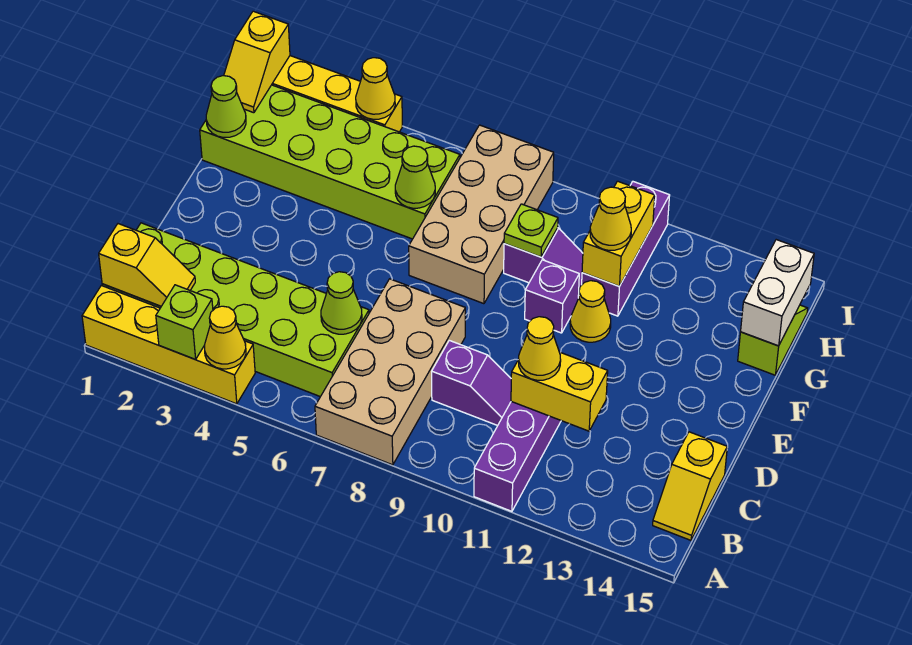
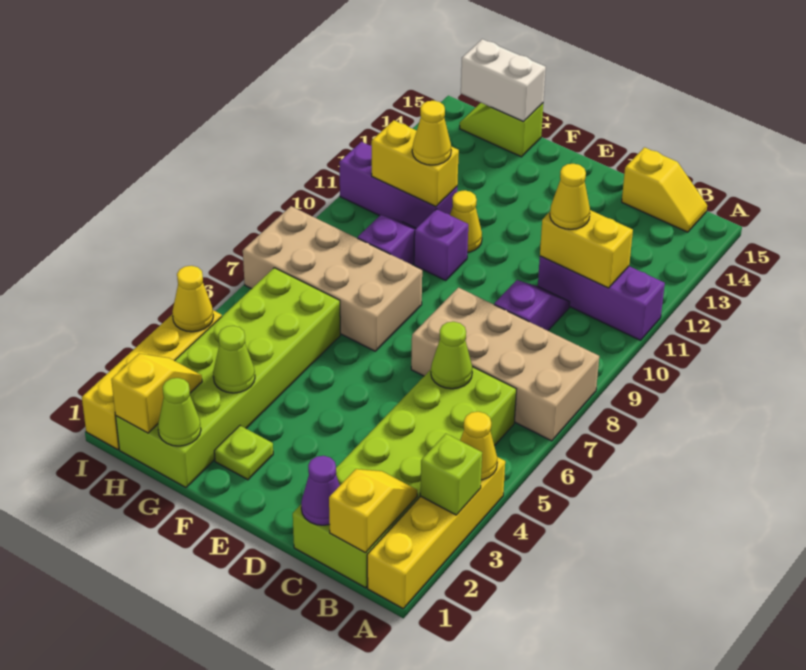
none -> purple cone C1 level 2
yellow brick C11:C12 level 2 -> yellow brick B11:C11 level 2
lime cone G6 level 2 -> lime cone G3 level 2
lime plate G9 level 2 -> lime plate F2 level 1
yellow slope H1:I1 level 2 top I -> yellow slope H1:H2 level 2 top 1

